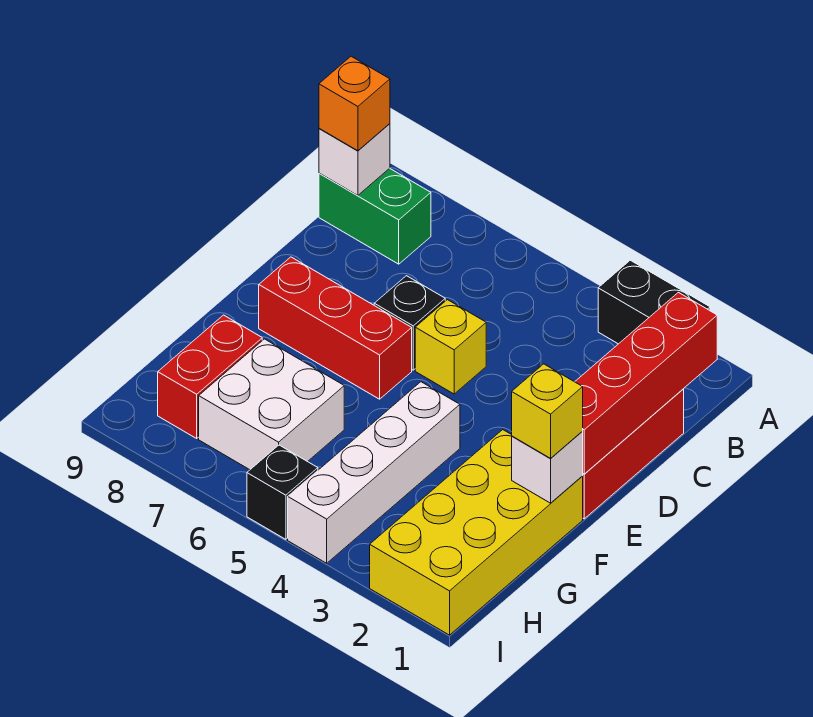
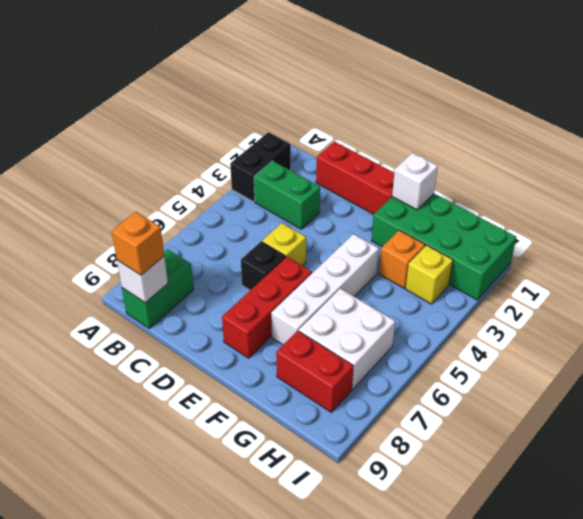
red brick B1:E1 level 2 -> none
none -> green brick B3:C3 level 1
yellow brick F1:I2 level 1 -> green brick F1:I2 level 1
yellow brick F1 level 3 -> yellow brick H3 level 1
white brick F4:I4 level 1 -> white brick F4:F7 level 1
none -> orange brick G3 level 1
black brick I5 level 1 -> none

